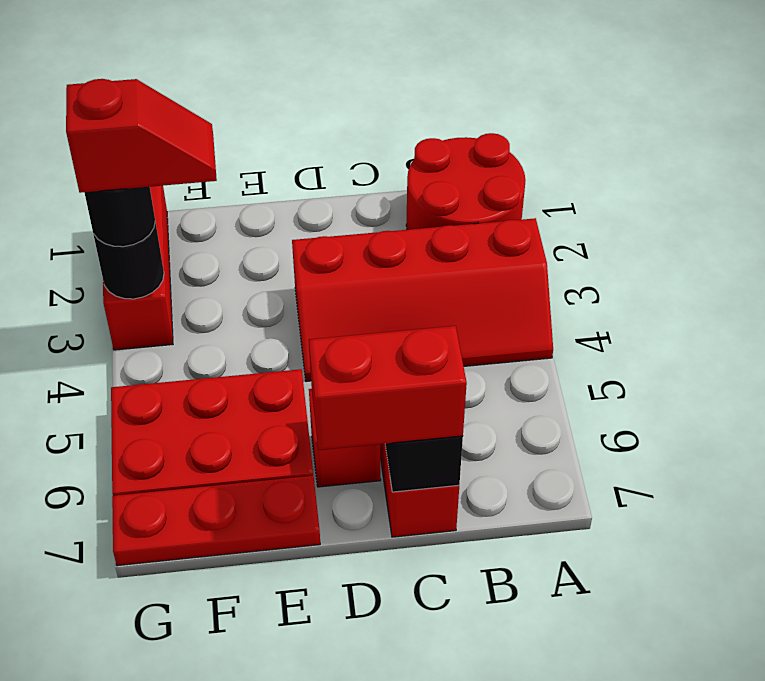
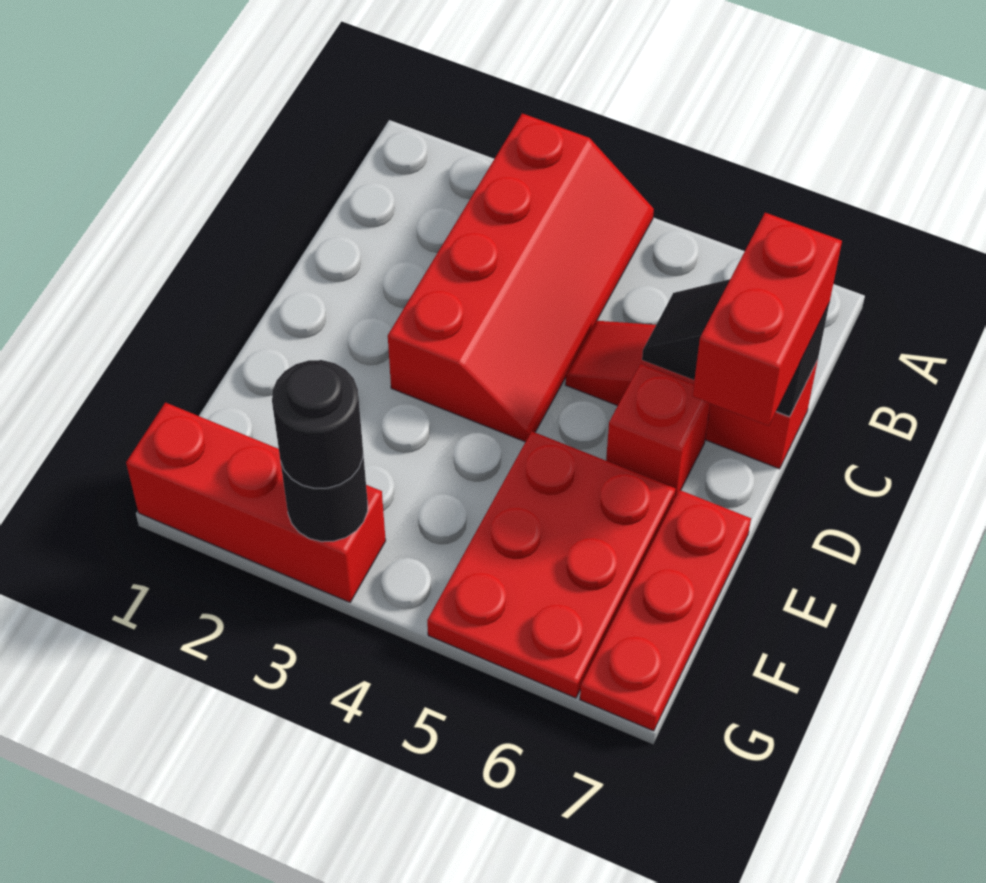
red round brick A1:B2 level 1 -> none
red slope F3:G3 level 4 top G -> none

